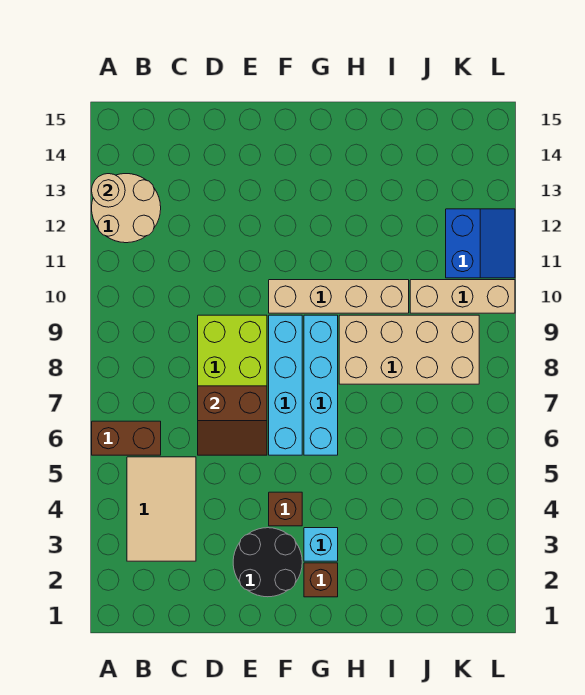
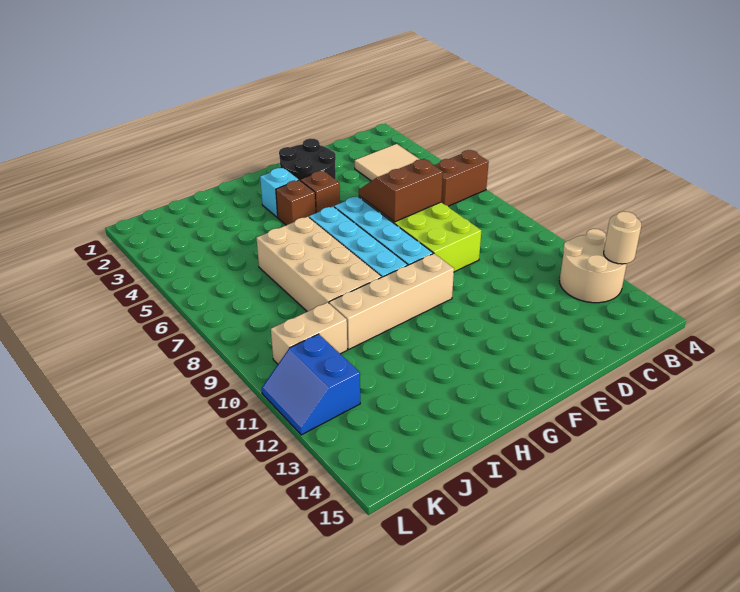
brown brick G2 level 1 -> brown brick G4 level 1
tan brick H8:K9 level 1 -> tan brick H6:I9 level 1
tan brick J10:L10 level 1 -> tan brick J10:K10 level 1

